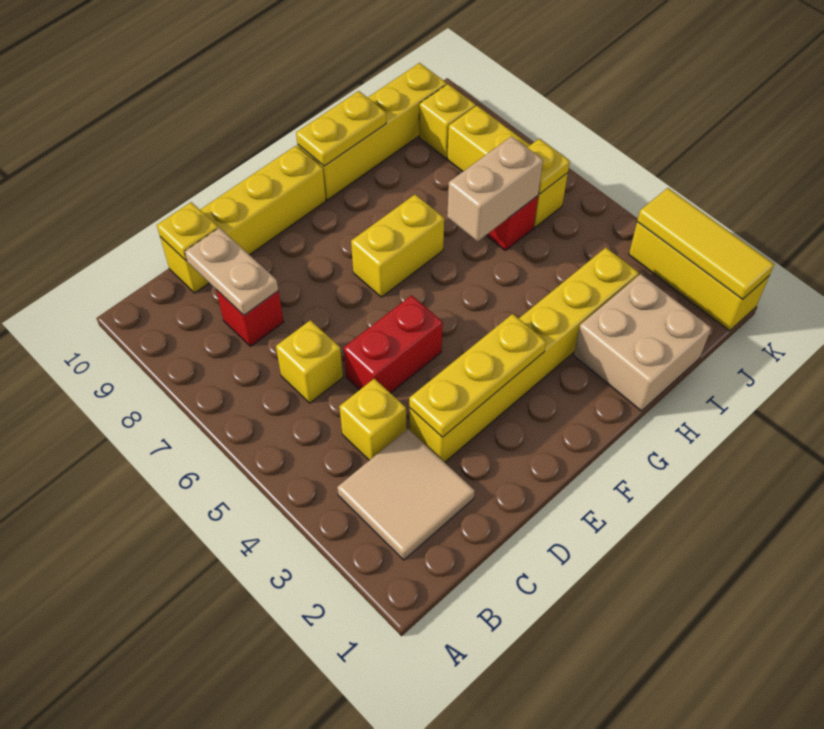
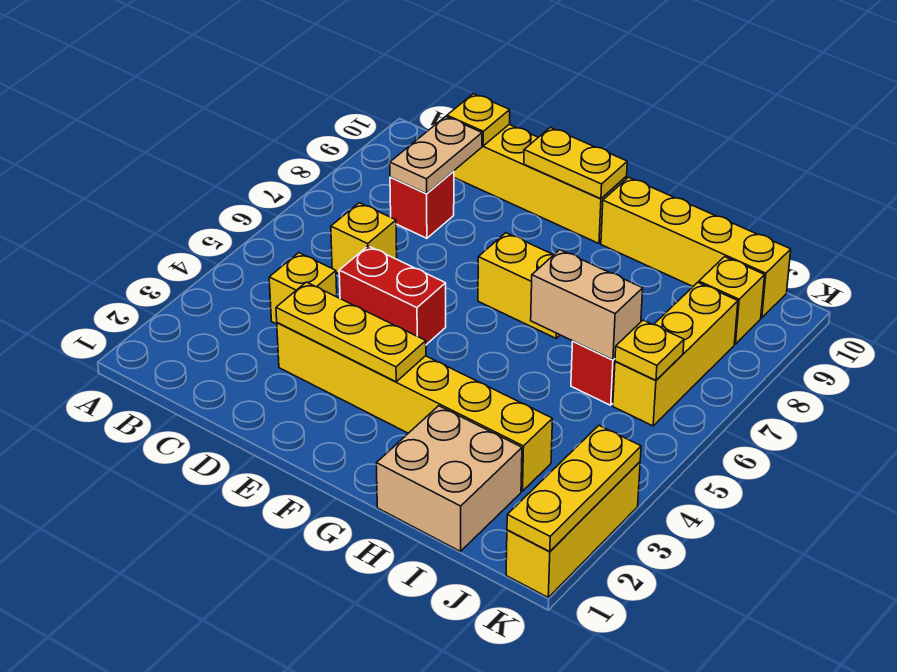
tan tile B2:C3 level 1 -> none
yellow plate G10:H10 level 2 -> yellow plate E10:F10 level 2
yellow tile K1:K3 level 2 -> yellow plate K1:K3 level 2

